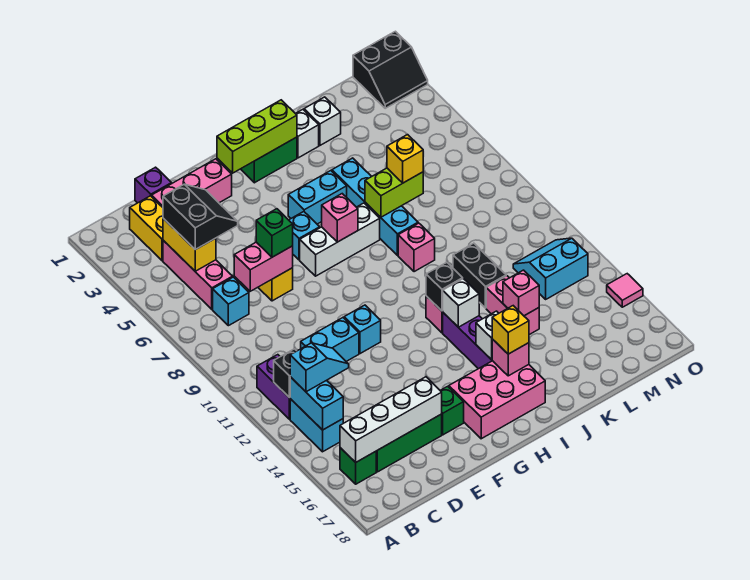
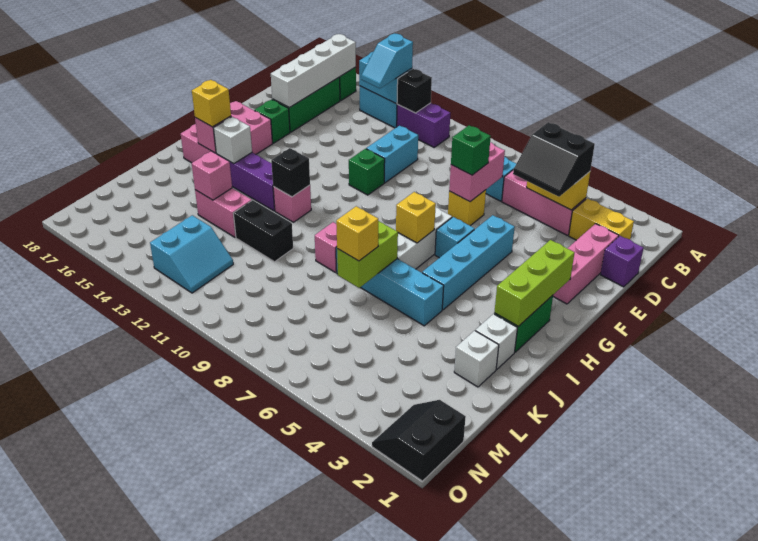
cyan brick F11 level 1 -> green brick F11 level 1
cyan brick H5:I5 level 1 -> cyan brick F5:I5 level 1
pink brick H7 level 2 -> yellow brick H7 level 2
white brick I13 level 2 -> none
pink tile O15 level 1 -> none

